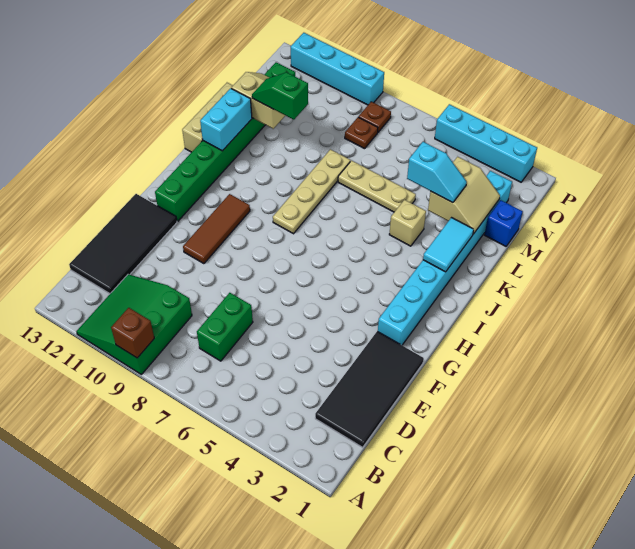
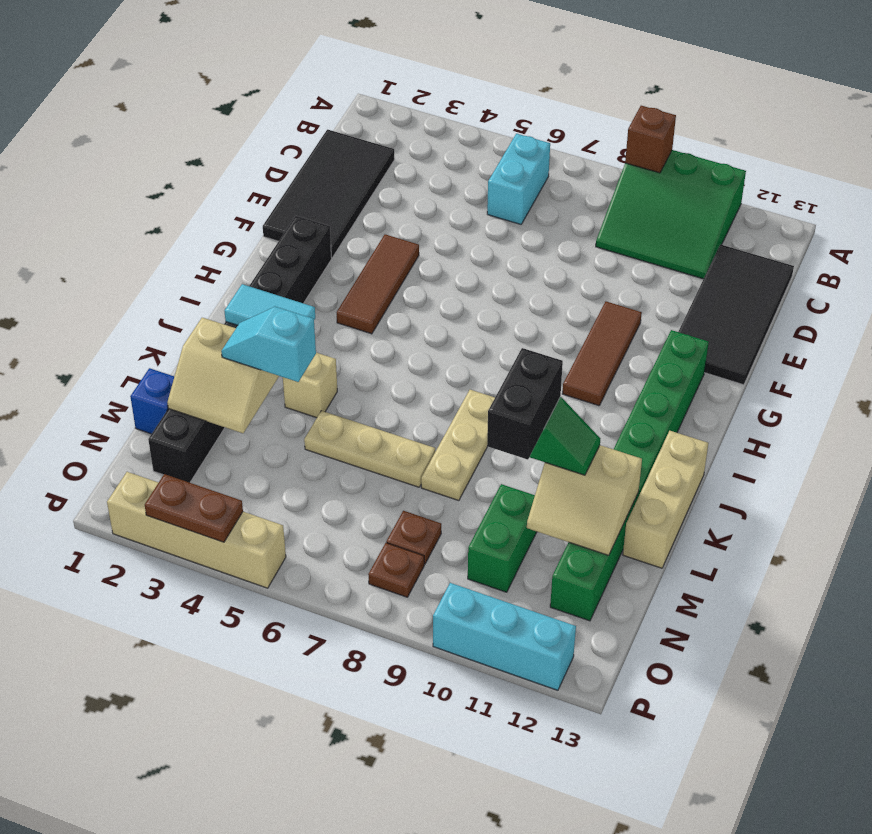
green slope A9:C11 level 1 top 9 -> green slope A9:C11 level 1 top A
green brick C7:D7 level 1 -> green brick M10:N10 level 1
none -> brown tile F4:H4 level 1
cyan brick G2:N2 level 1 -> black brick G2:N2 level 1
tan plate I8:L8 level 1 -> tan plate J8:L8 level 1
cyan tile J2:K2 level 2 -> cyan tile J2:J3 level 2
cyan brick J12:K12 level 2 -> cyan brick B6:C6 level 1
tan slope L2:M3 level 2 top 3 -> tan slope L2:M3 level 2 top L
none -> black brick L10:M10 level 4
cyan brick P2:P5 level 1 -> tan brick P2:P5 level 1
none -> brown plate P3:P4 level 2
cyan brick P9:P12 level 1 -> cyan brick P10:P12 level 1

